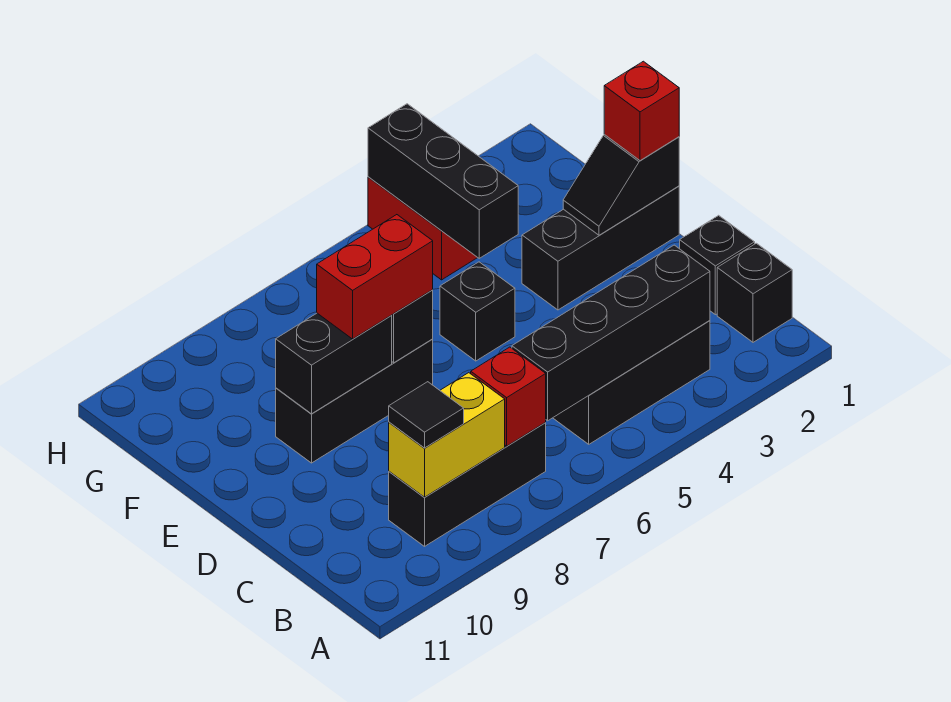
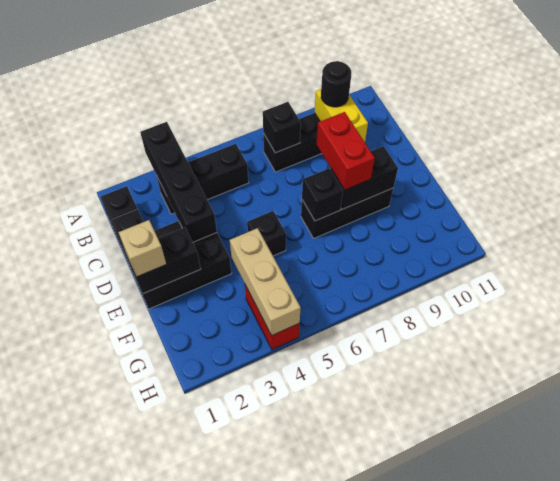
black brick B3:B6 level 2 -> black brick A3:D3 level 2
red brick B7 level 2 -> black brick B7 level 2
yellow brick B8:B9 level 2 -> yellow brick B9:C9 level 2
black tile B9 level 3 -> black round brick B9 level 3
black brick E1:E3 level 1 -> black brick D1:E3 level 1
black slope E1:E2 level 2 top 1 -> black brick E1:E2 level 2
red brick E1 level 3 -> tan brick E1 level 3
red brick E7:E8 level 3 -> red brick D8:E8 level 3
black brick F4:H4 level 2 -> tan brick F4:H4 level 2

